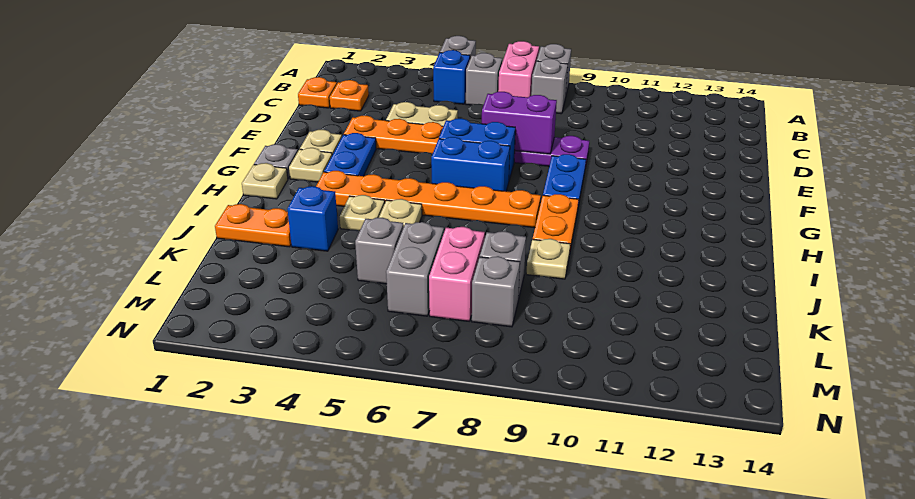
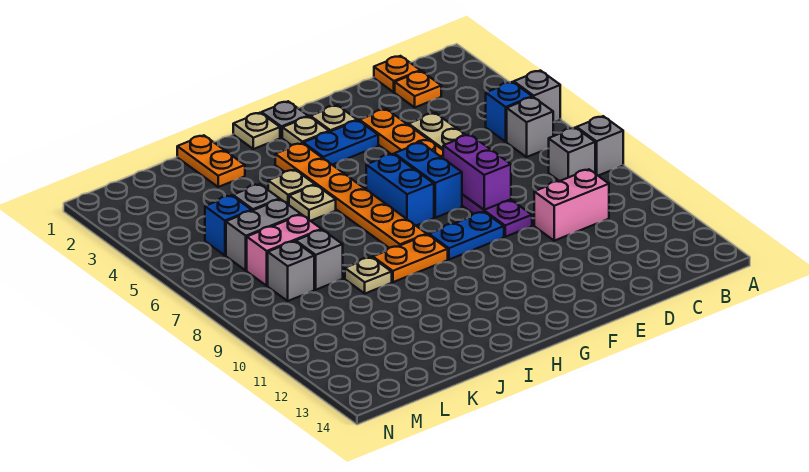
pink brick A7:B7 level 1 -> pink brick C10:D10 level 1
blue brick J3 level 1 -> blue brick L5 level 1

